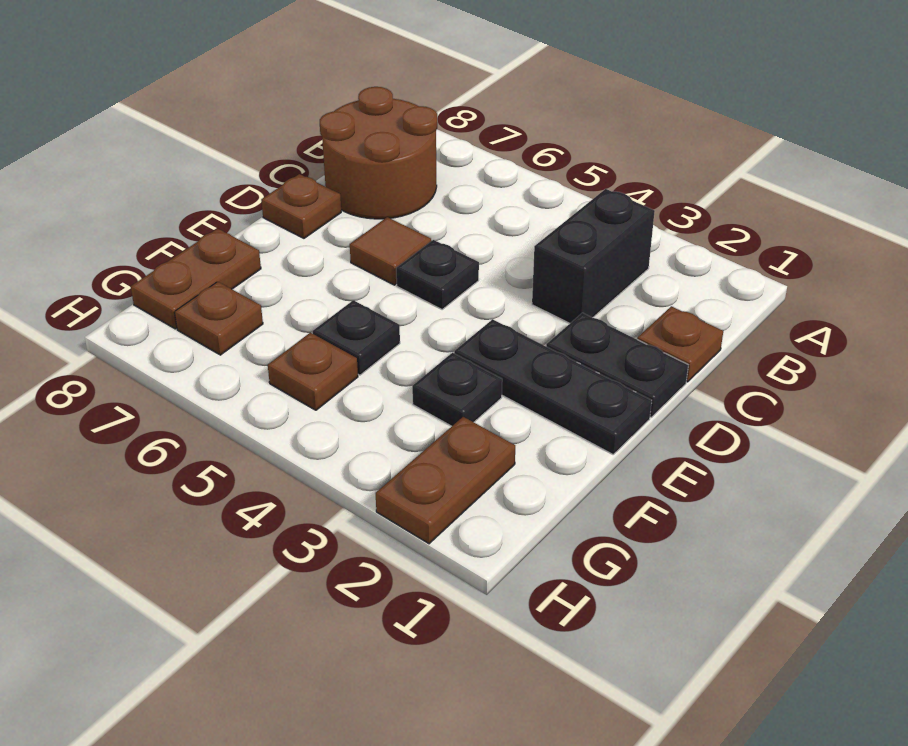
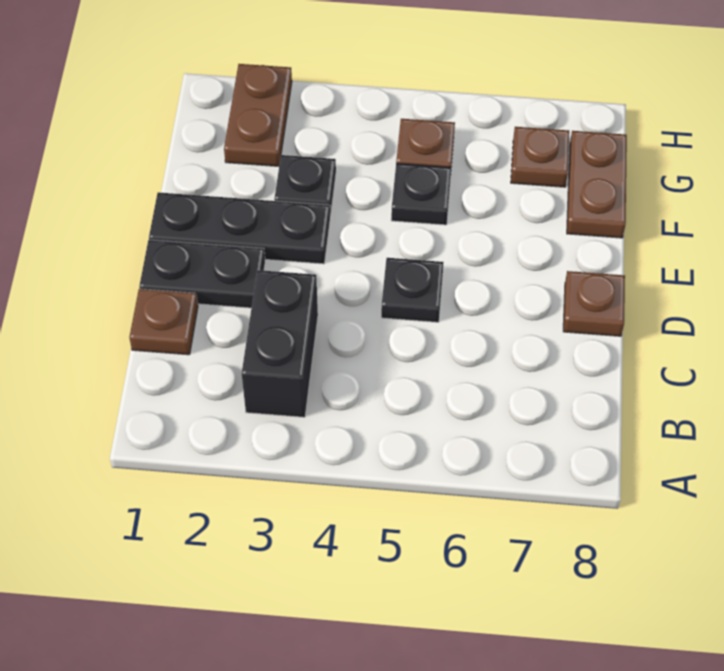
brown round brick B7:C8 level 1 -> none
brown tile D6 level 1 -> none

